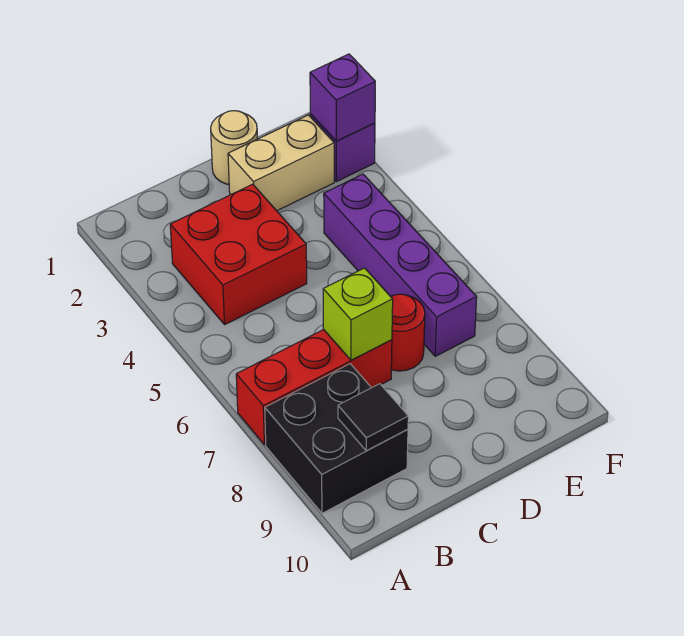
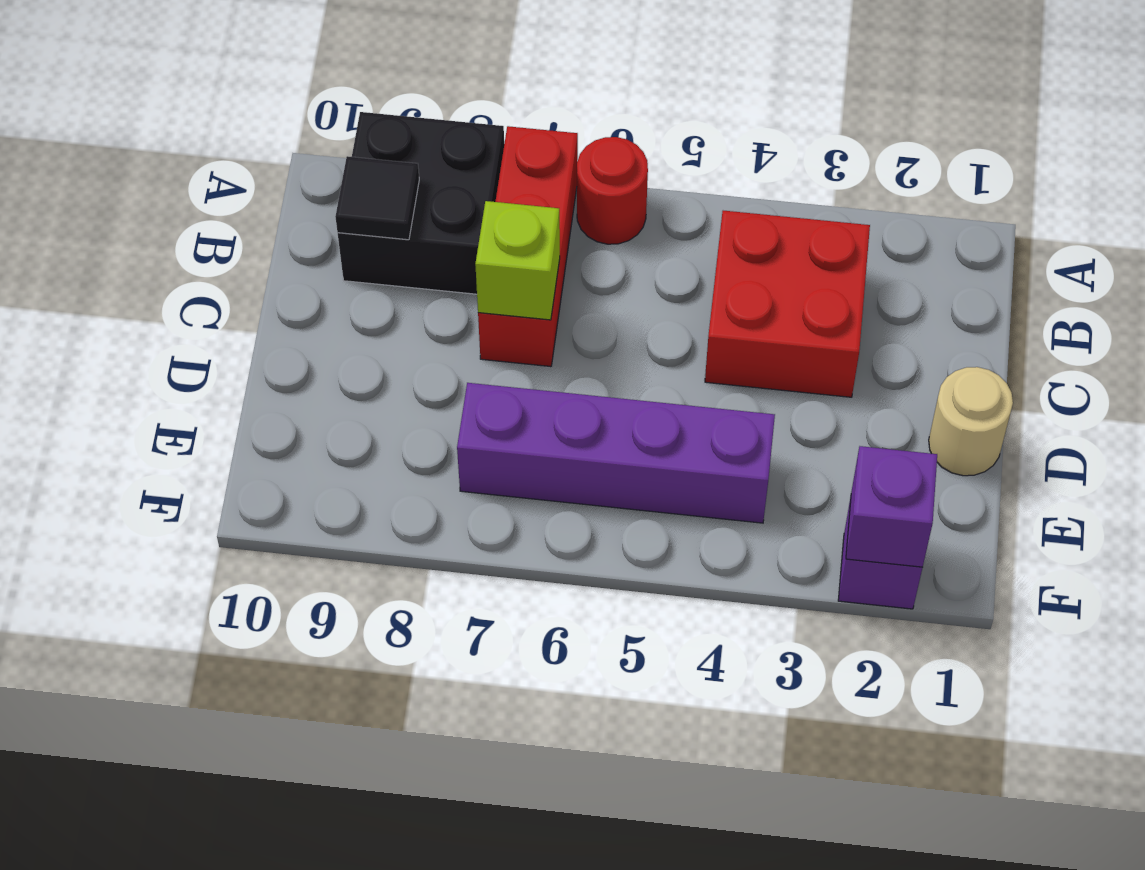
tan brick D2:E2 level 1 -> none
red round brick D7 level 1 -> red round brick A6 level 1

